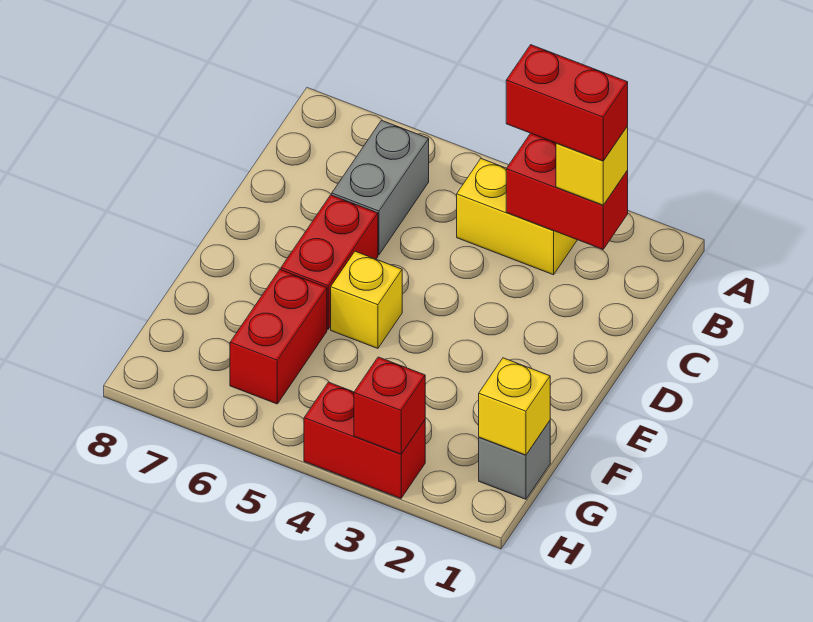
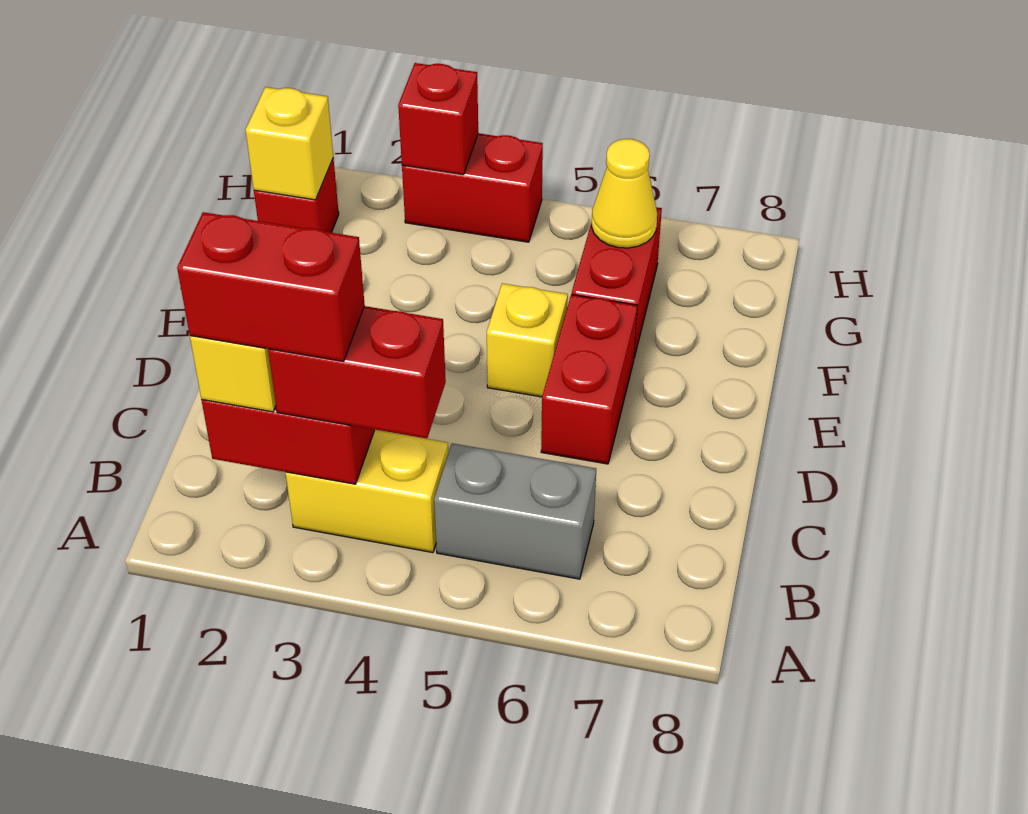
none -> red brick B3:B4 level 3
grey brick B6:C6 level 1 -> grey brick B5:B6 level 1
grey brick G1 level 1 -> red brick G1 level 1
none -> yellow cone G6 level 2

